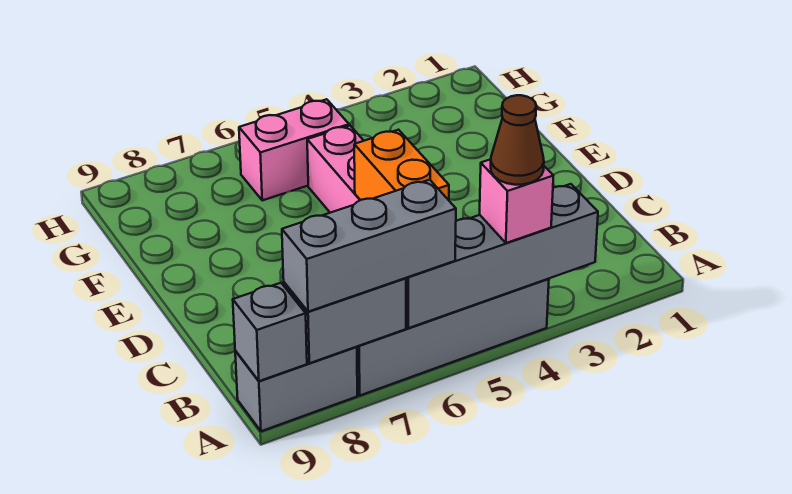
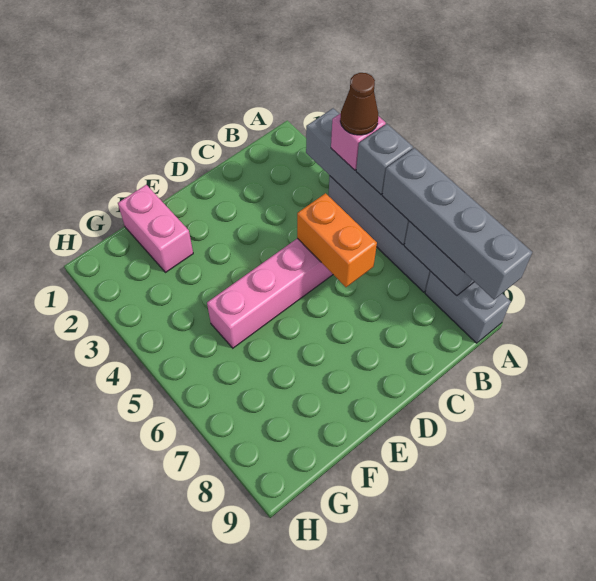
grey brick A6:A8 level 3 -> grey brick A6:A9 level 3
grey brick A9 level 2 -> grey brick A5 level 3
orange brick C5:D5 level 2 -> orange brick C5:C6 level 2
pink brick G5:G6 level 1 -> pink brick F1:F2 level 1

